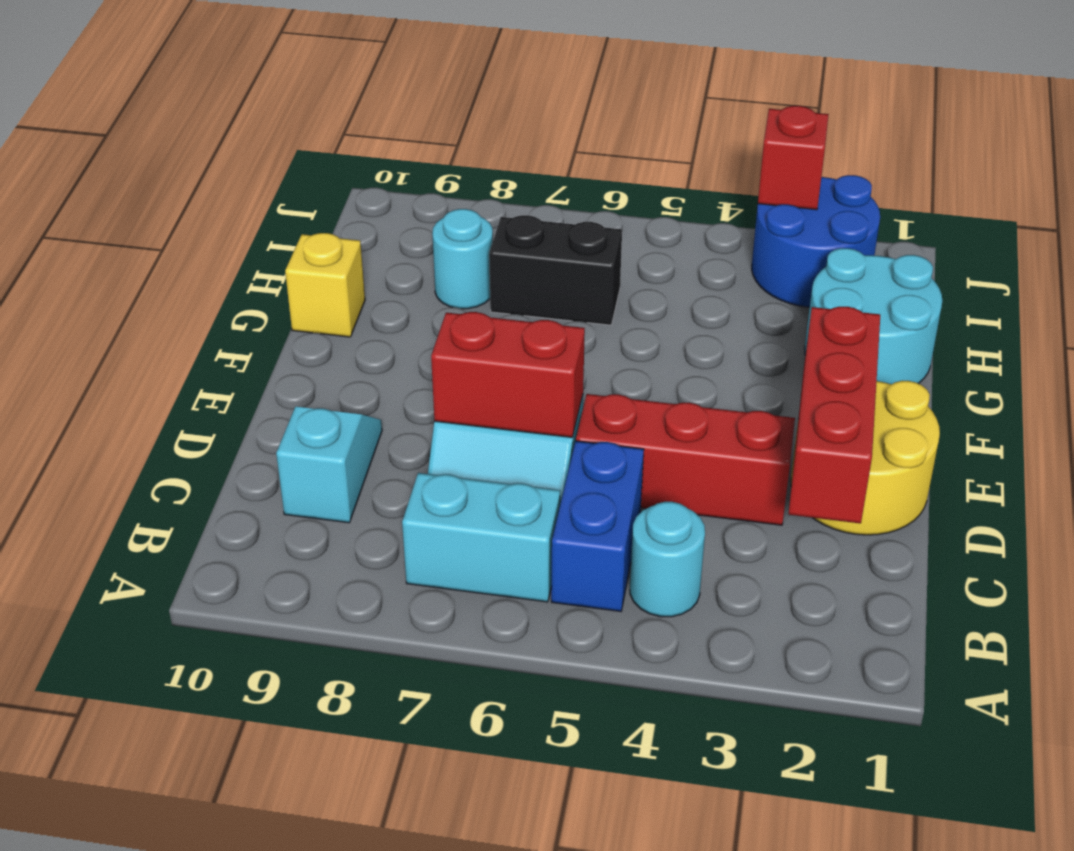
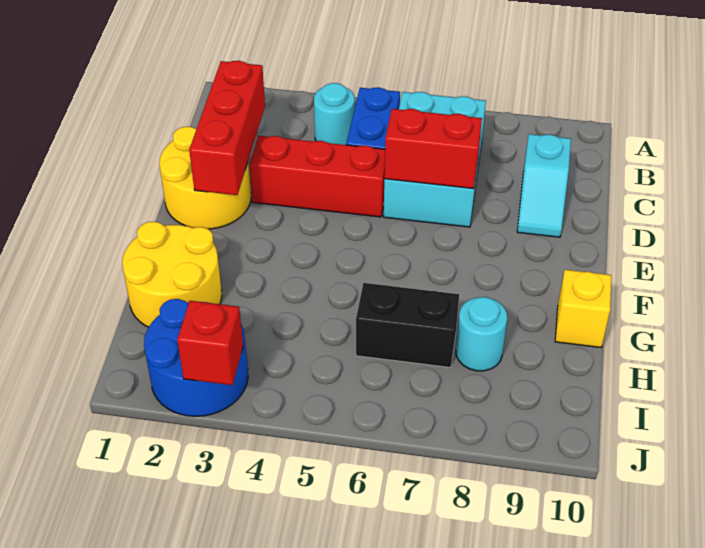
cyan round brick G1:H2 level 1 -> yellow round brick G1:H2 level 1

